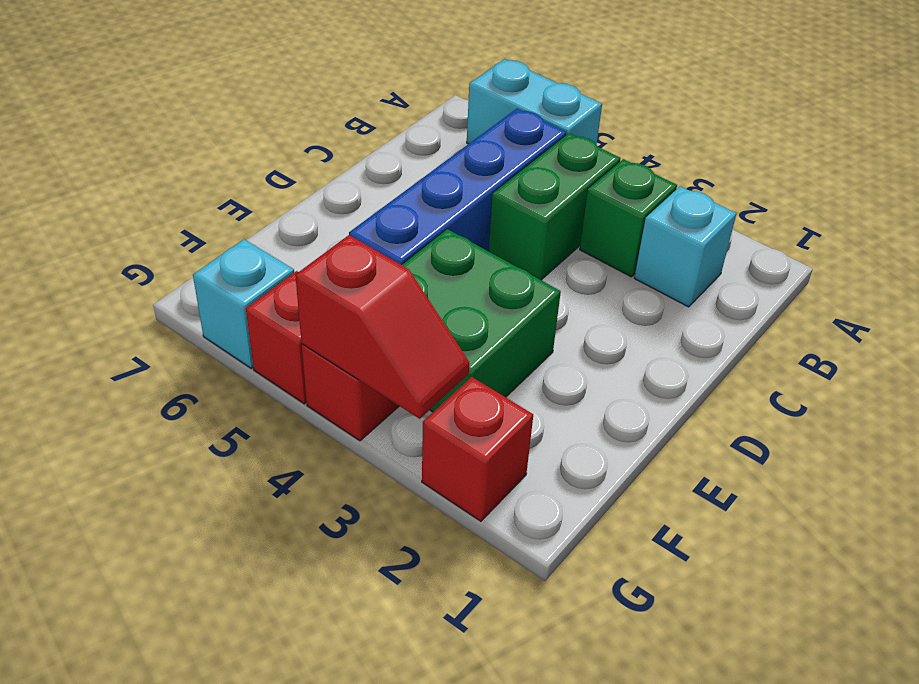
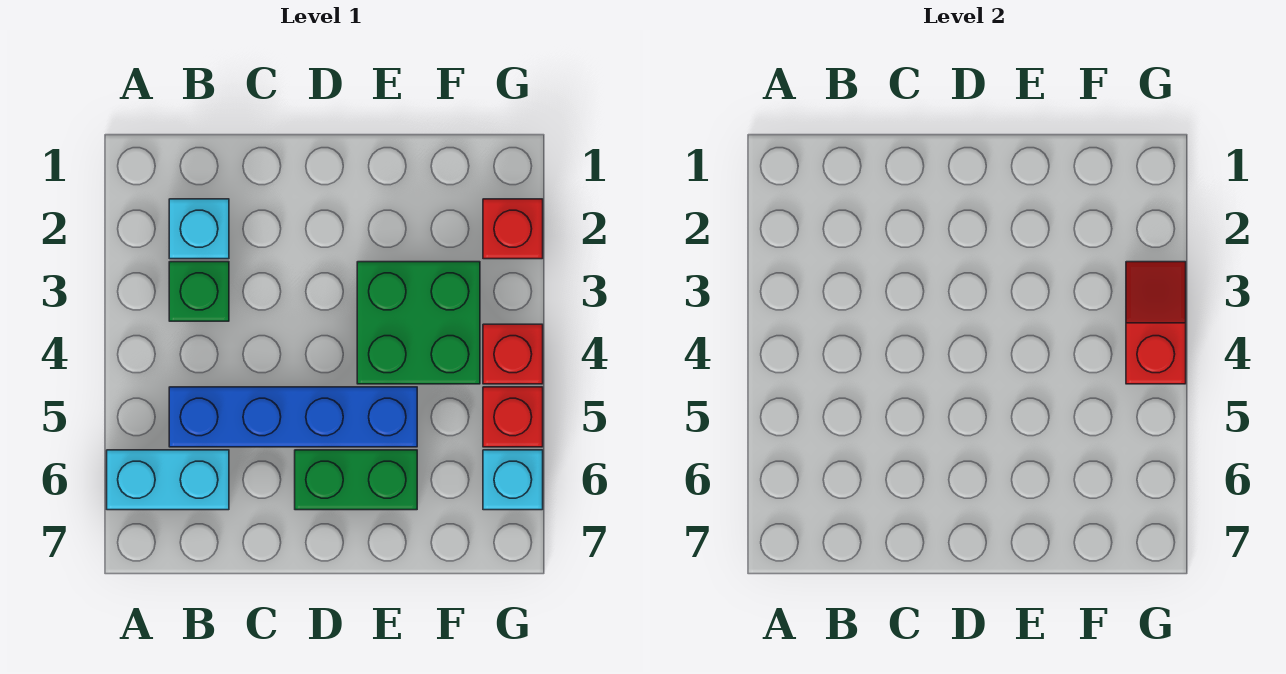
cyan brick A5:A6 level 1 -> cyan brick A6:B6 level 1
green brick B4:C4 level 1 -> green brick D6:E6 level 1

